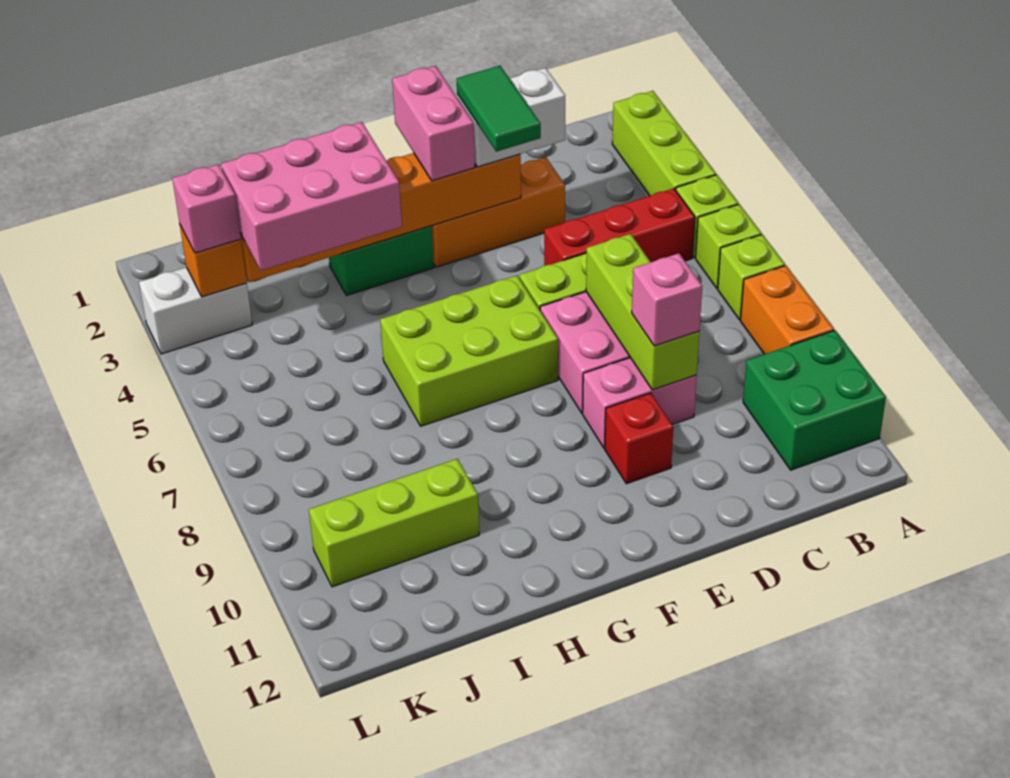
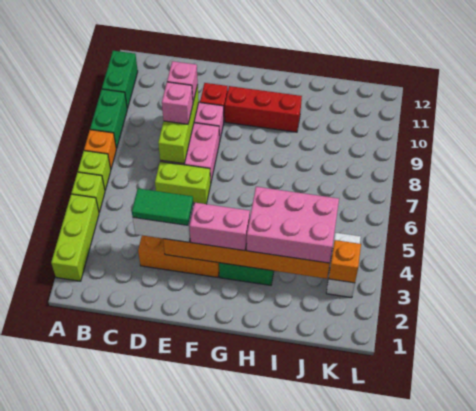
lime brick A7 level 1 -> orange brick A7 level 1
orange brick A8:A9 level 1 -> green brick A8:A9 level 1
green brick A10:B11 level 1 -> green brick A10:A11 level 1
red brick B5:D5 level 1 -> red brick F10:H10 level 1
green tile E3:E4 level 4 -> green tile D3:E3 level 4
pink brick F2:F3 level 3 -> pink brick F3:G3 level 3
lime brick F6:H7 level 1 -> none
lime brick I10:K10 level 1 -> none
white brick K3:L3 level 1 -> white brick K3:K4 level 1
pink brick K3 level 3 -> pink brick D8 level 3

